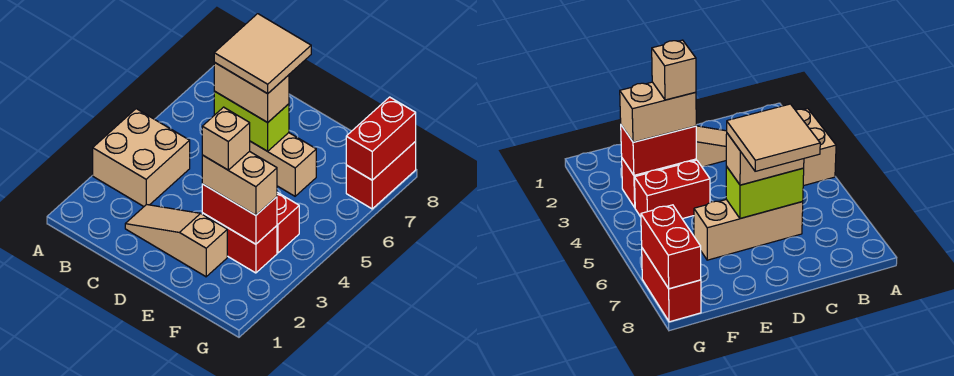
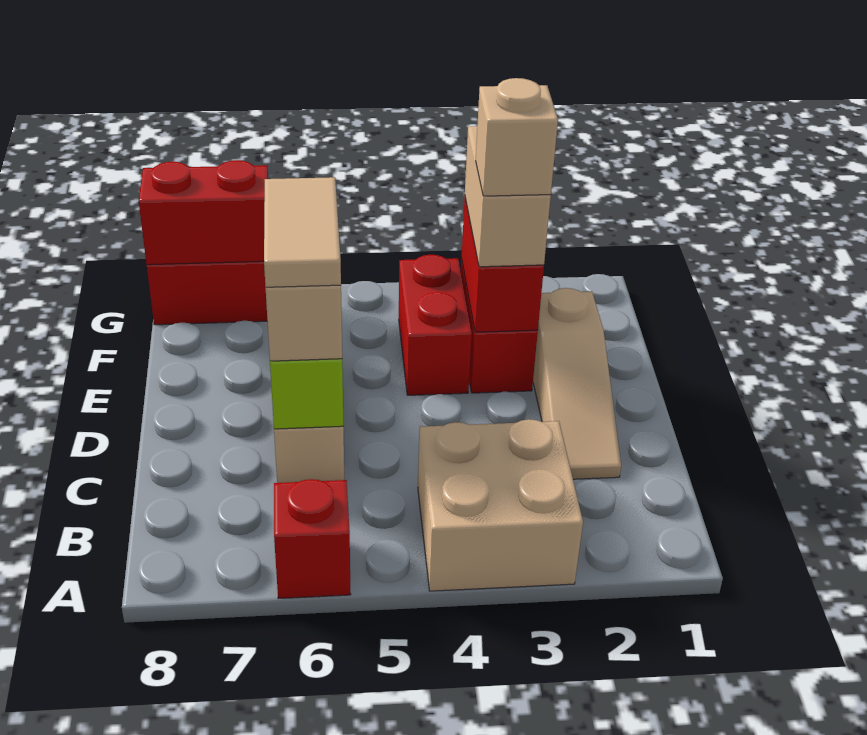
none -> red brick A6 level 1
tan tile C6:D7 level 4 -> tan tile C6:D6 level 4

